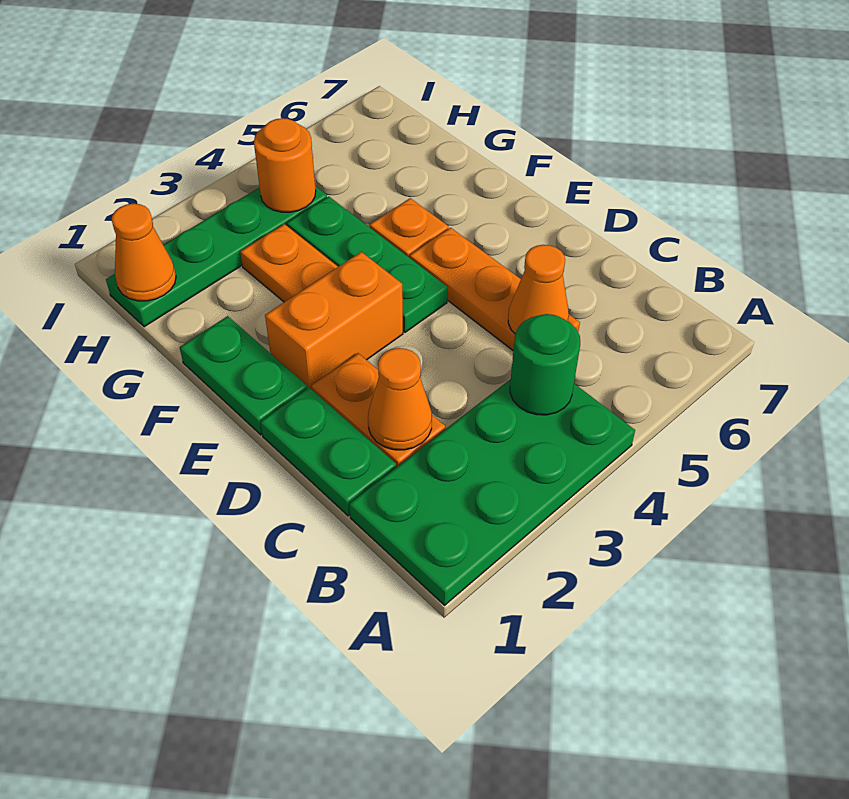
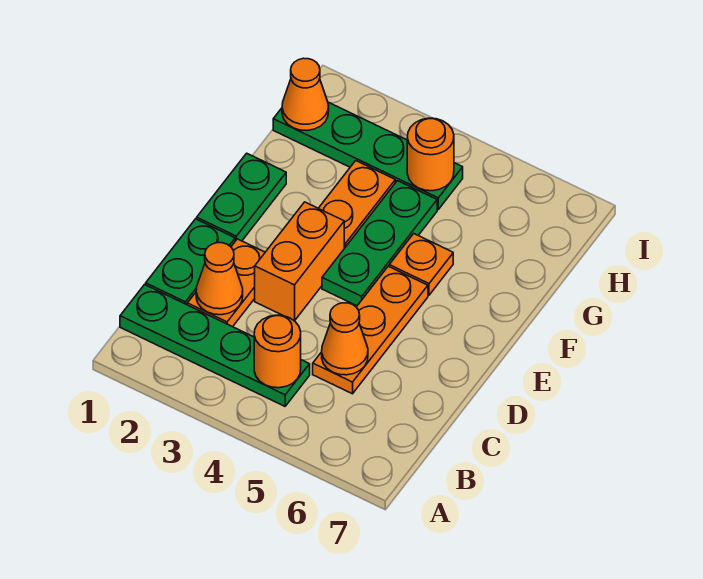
green plate A1:B4 level 1 -> green plate B1:B4 level 1
green round brick B4 level 2 -> orange round brick B4 level 2
orange brick E2:E3 level 1 -> orange brick D3:E3 level 1

